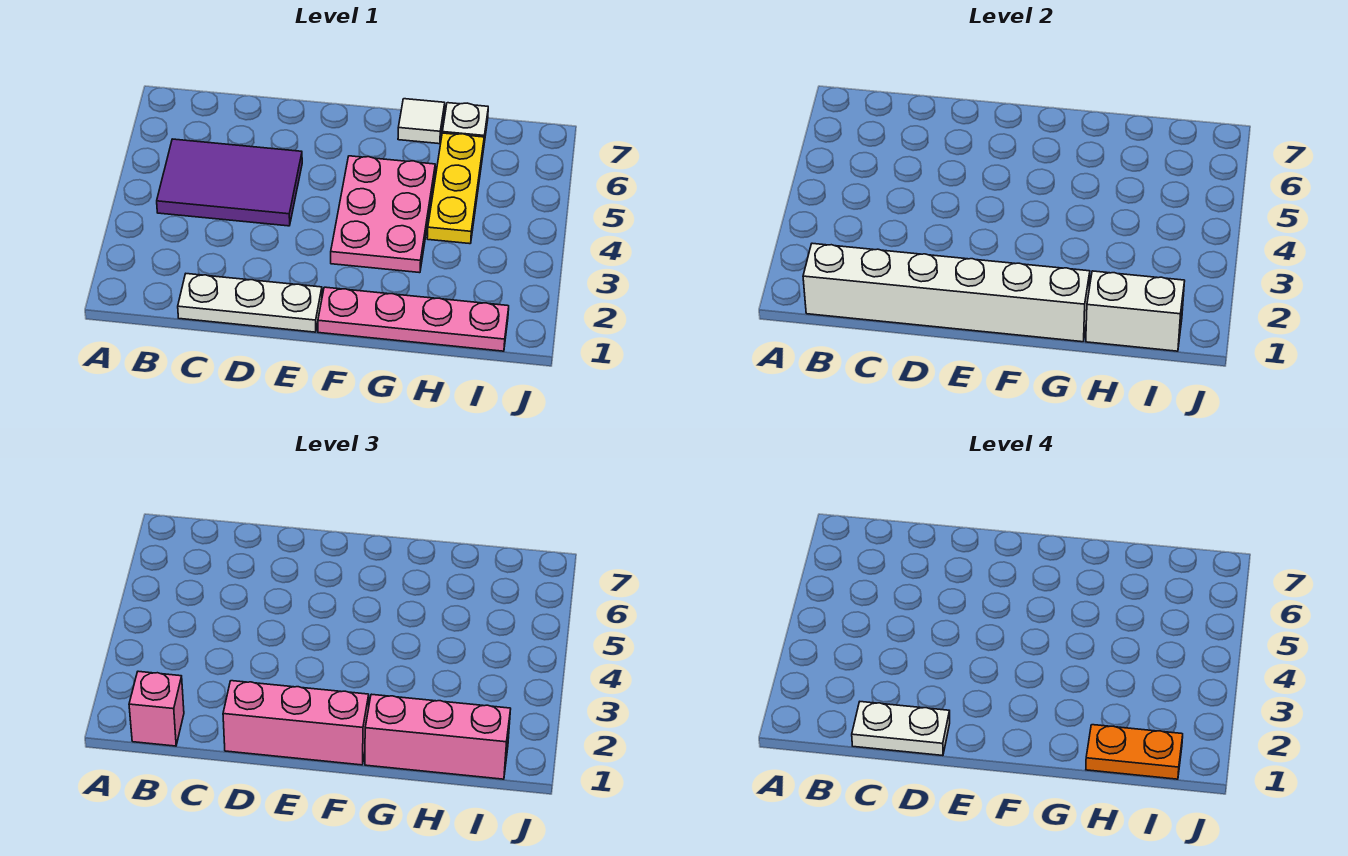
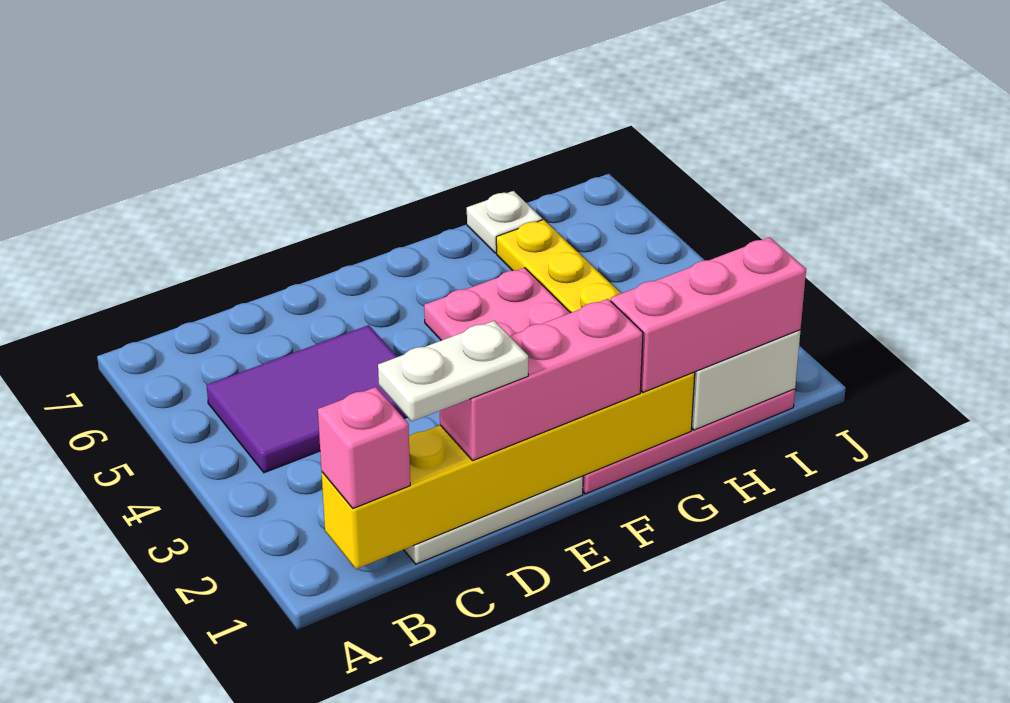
white brick B1:G1 level 2 -> yellow brick B1:G1 level 2
white tile G7 level 1 -> none
orange plate H1:I1 level 4 -> none

